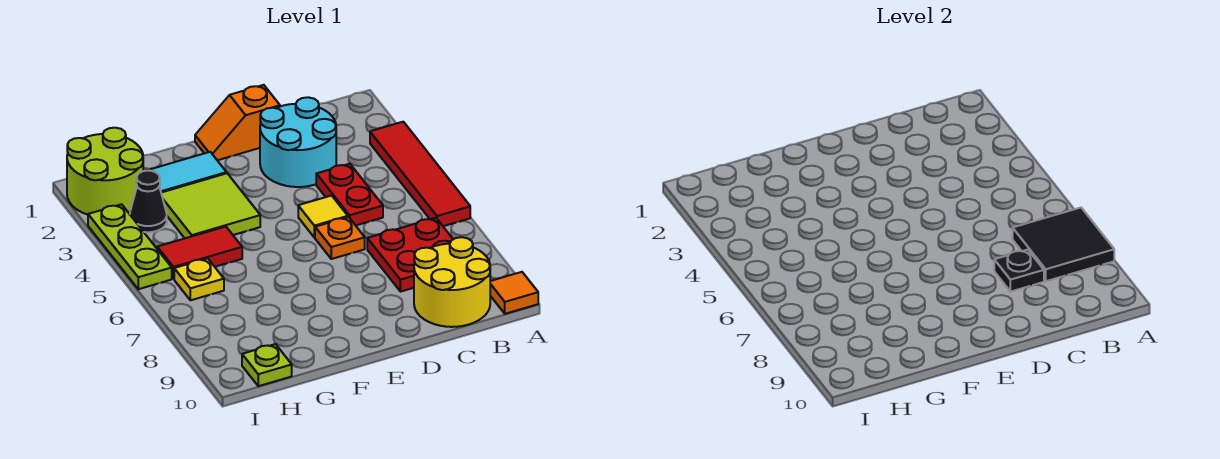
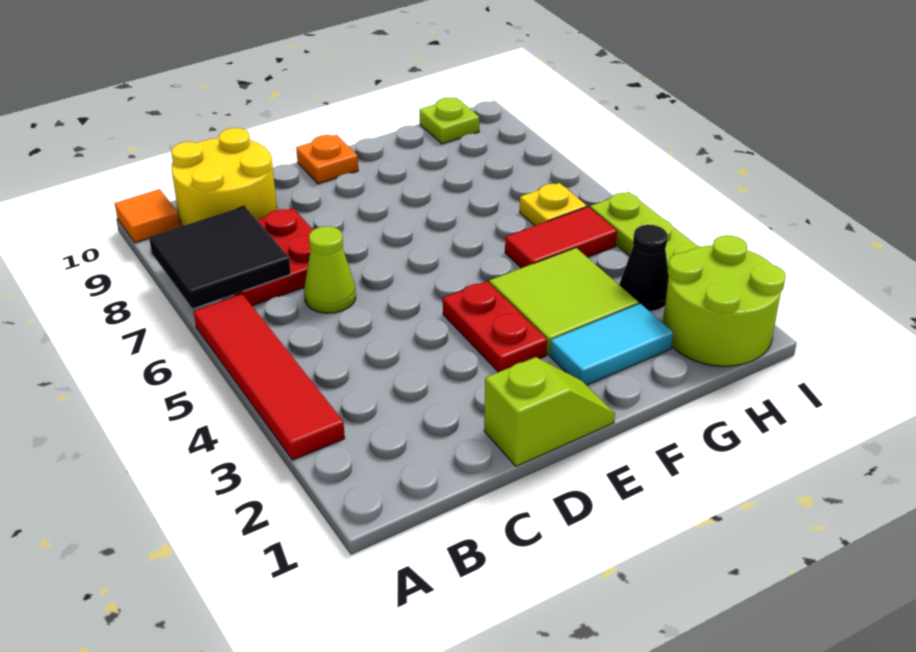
cyan round brick C2:D3 level 1 -> none
red plate C4:C5 level 1 -> red plate E3:E4 level 1
none -> lime cone C6 level 1
black plate C8 level 2 -> none
orange slope D1:E1 level 1 top D -> lime slope D1:E1 level 1 top D
yellow tile D5 level 1 -> none
orange plate D6 level 1 -> orange plate E10 level 1

